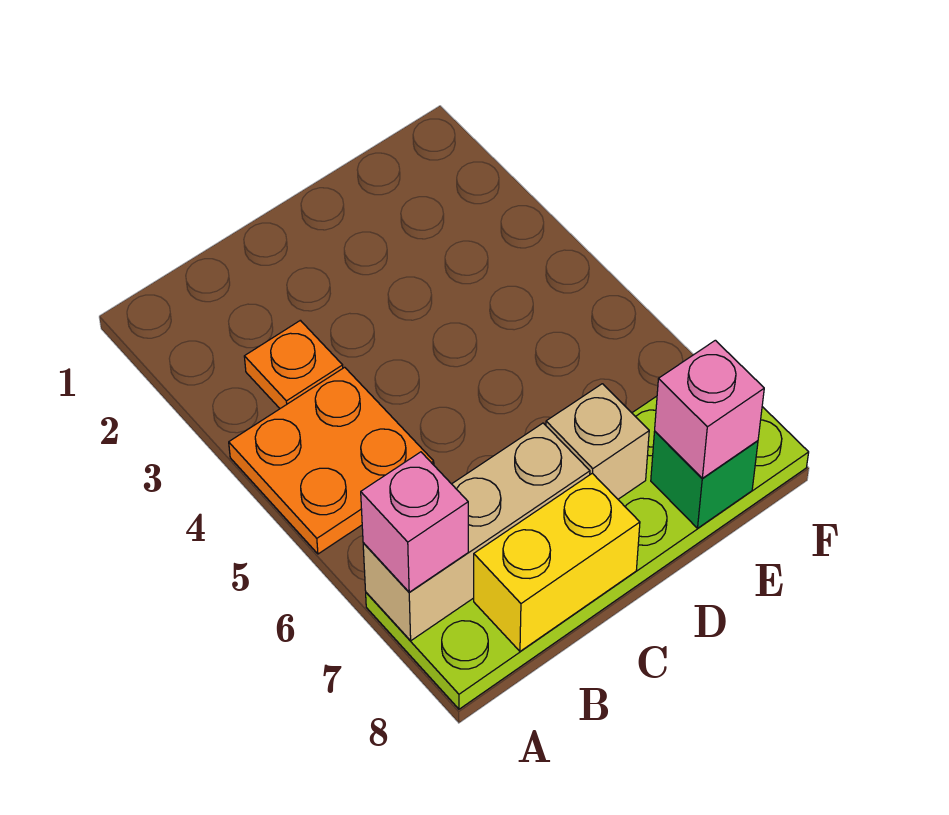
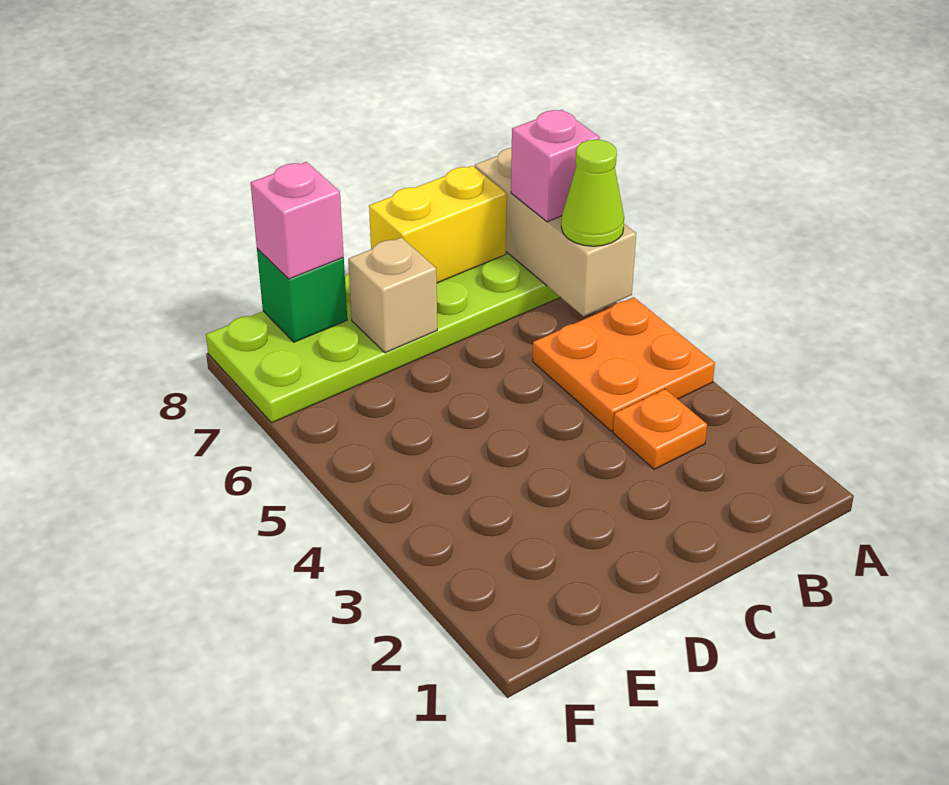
none -> lime cone A6 level 3
tan brick A7:C7 level 2 -> tan brick A6:A8 level 2

